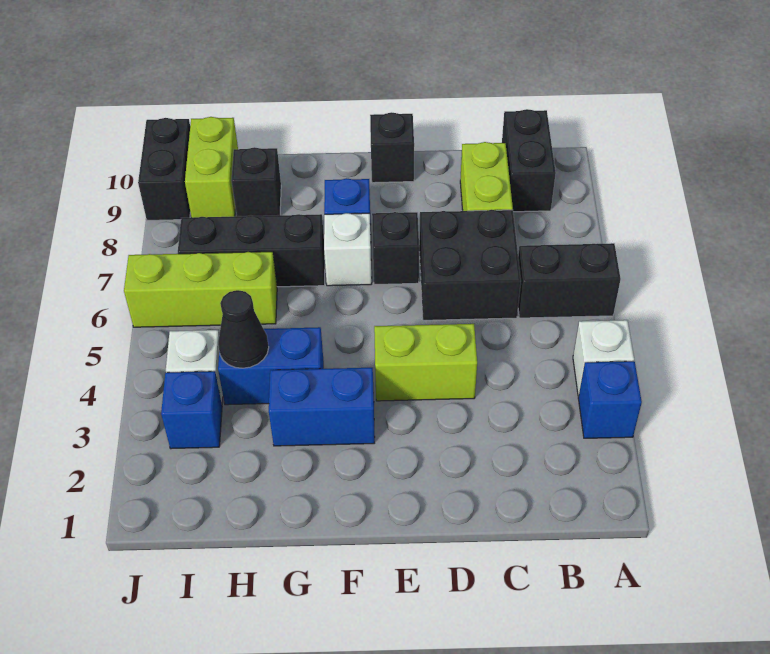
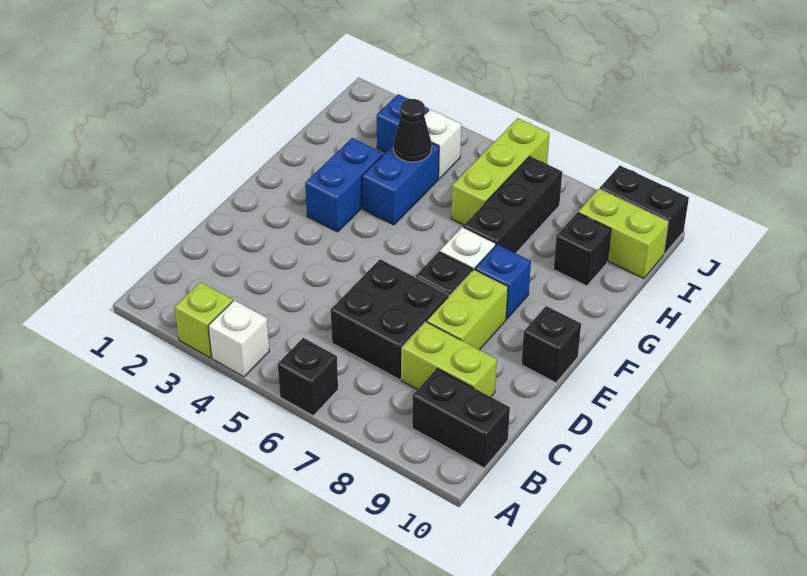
blue brick A3 level 1 -> lime brick A3 level 1
black brick A6:B6 level 1 -> black brick A6 level 1
lime brick D4:E4 level 1 -> lime brick D8:E8 level 1

